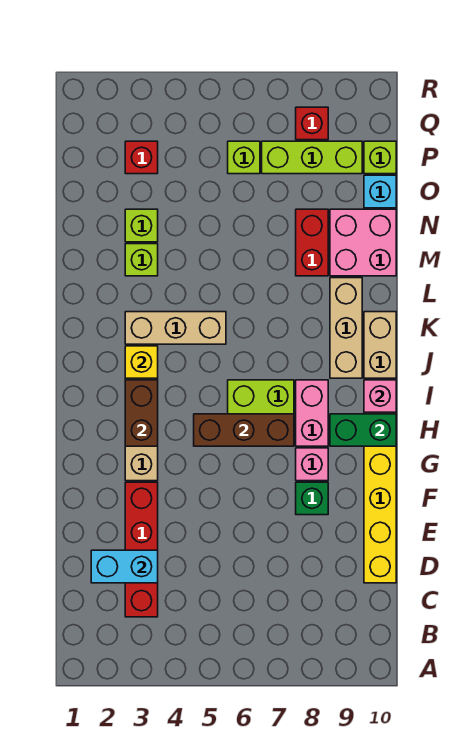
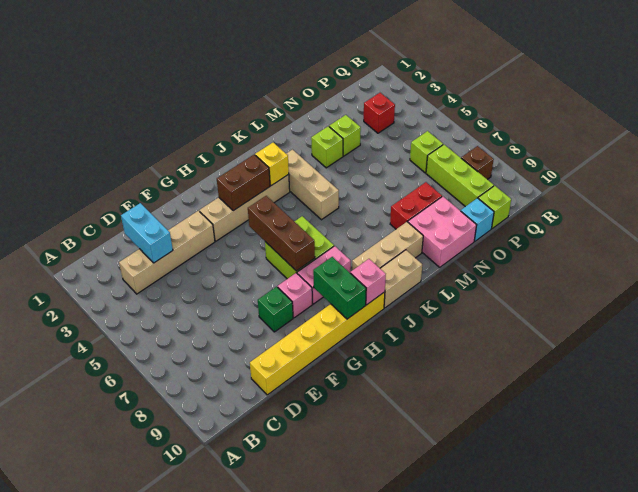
red brick C3:F3 level 1 -> tan brick C3:F3 level 1
red brick Q8 level 1 -> brown brick Q8 level 1

